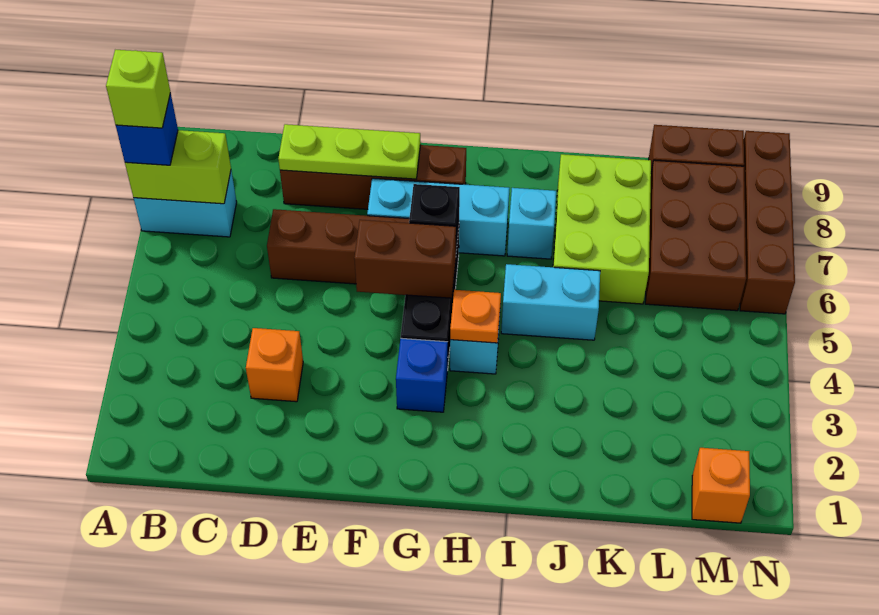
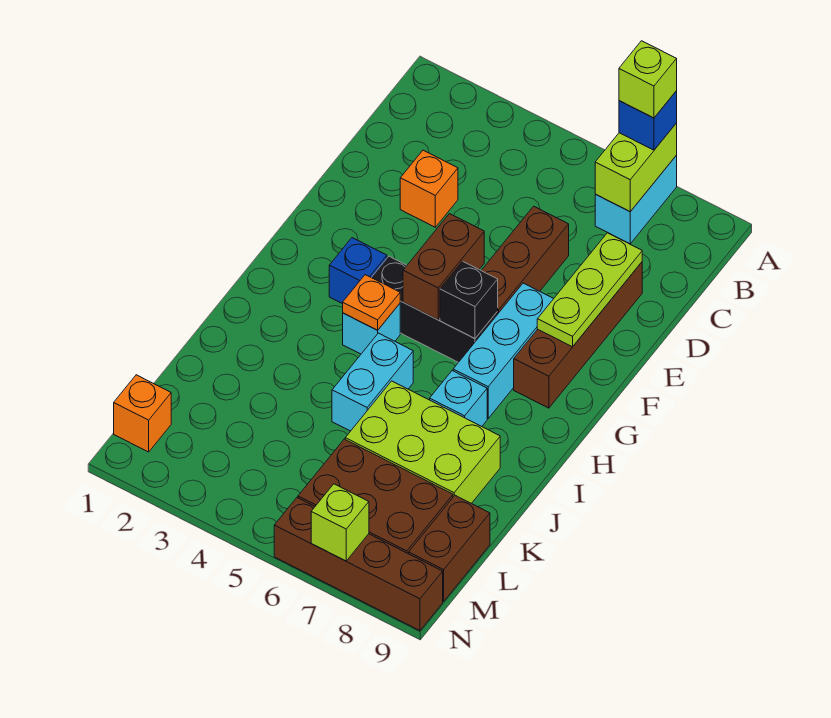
none -> lime brick N7 level 2

